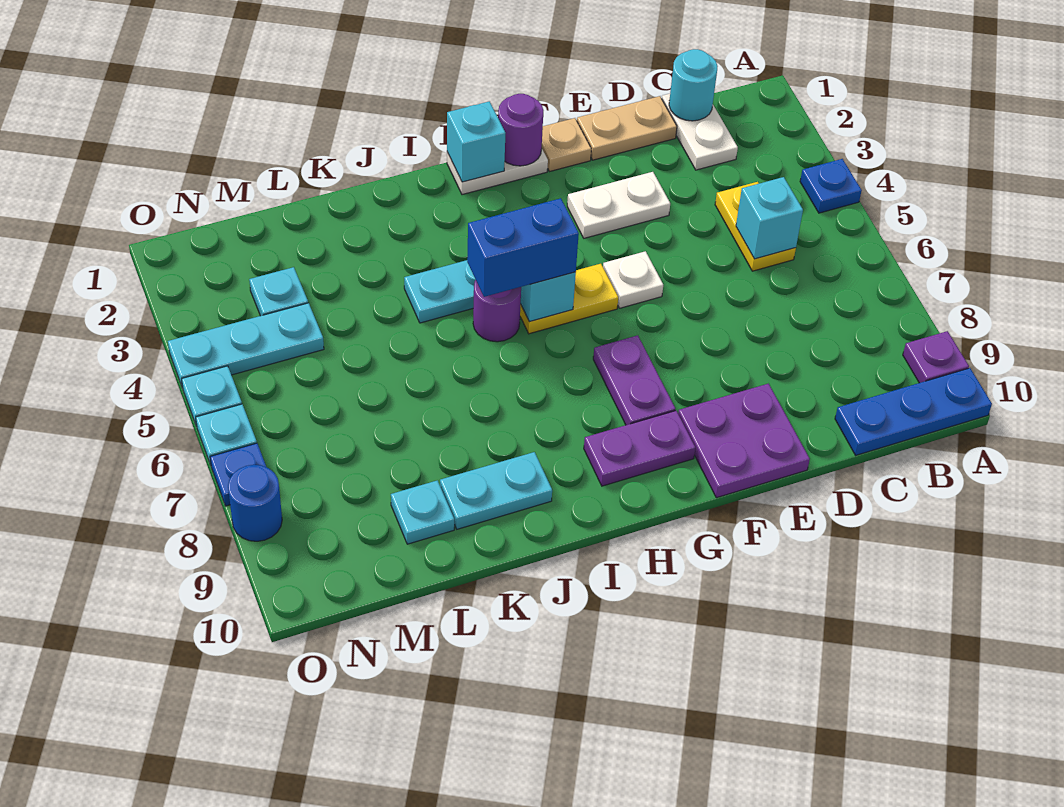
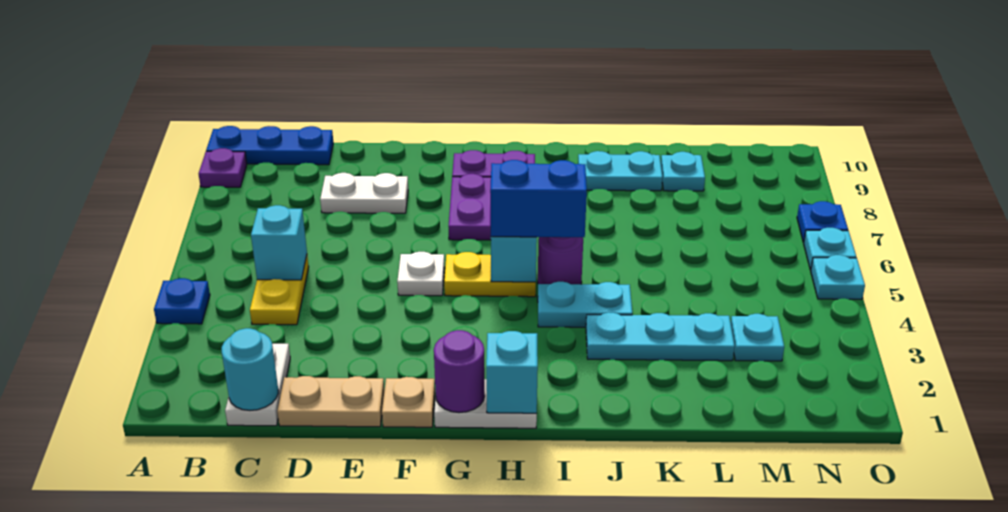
white plate E3:F3 level 1 -> white plate D8:E8 level 1
purple plate E9:F10 level 1 -> none
cyan plate M4:O4 level 1 -> cyan plate J3:L3 level 1
blue round brick O8 level 1 -> none

